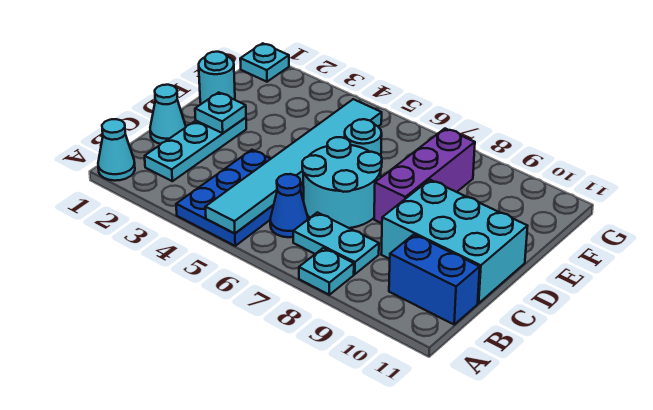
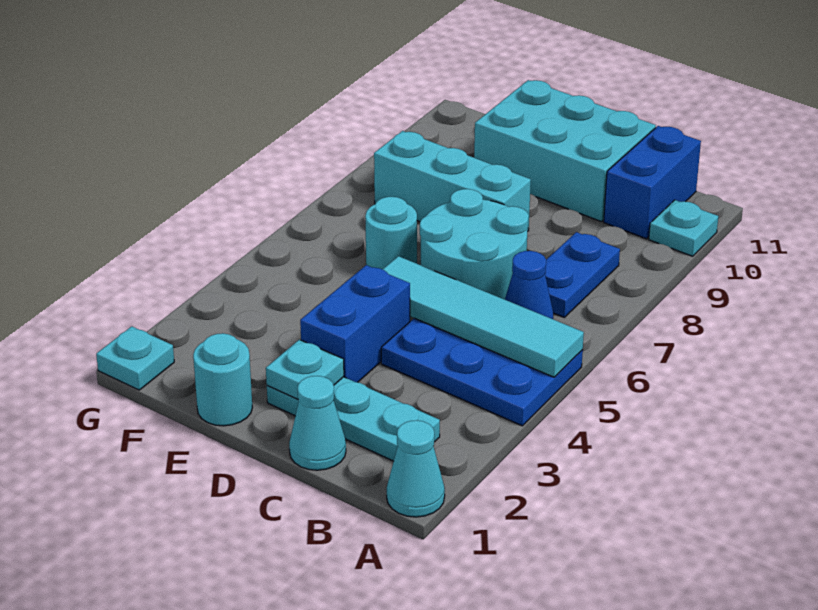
cyan tile A5:F5 level 2 -> cyan tile A5:D5 level 2
cyan plate A8 level 1 -> cyan plate A10 level 1
cyan plate B7:B8 level 1 -> blue plate B7:B8 level 1
cyan brick C9:D11 level 1 -> cyan brick C10:E11 level 1
none -> blue brick D3:D4 level 1
purple brick D8:F8 level 1 -> cyan brick D8:F8 level 1

